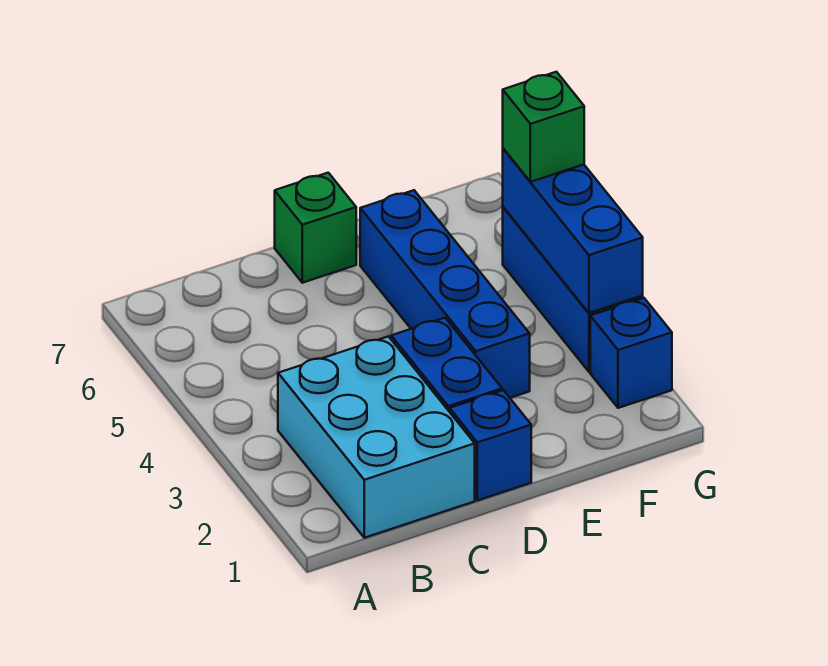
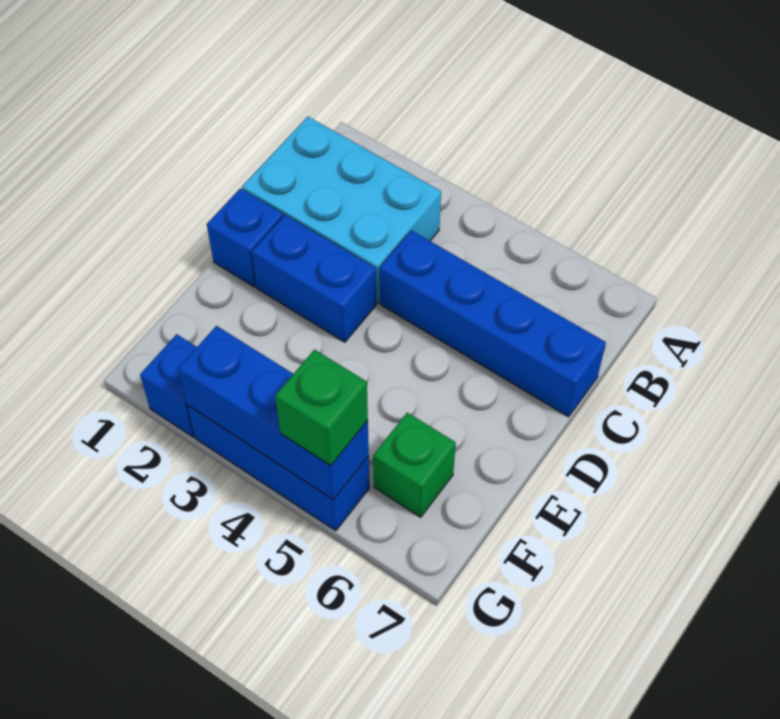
green brick D7 level 1 -> green brick F6 level 1
blue brick E3:E6 level 1 -> blue brick C4:C7 level 1

